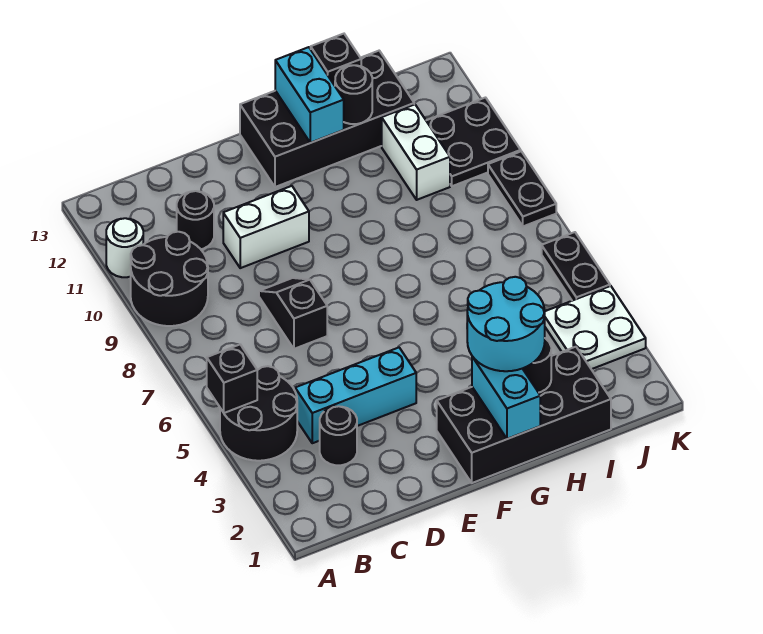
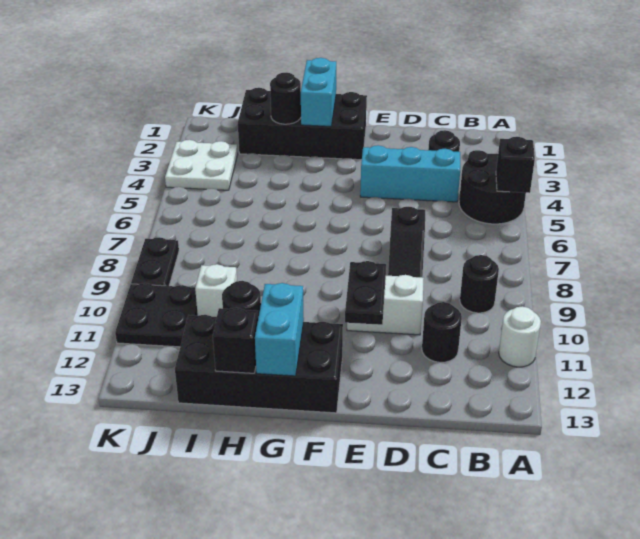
black round brick A9:B10 level 1 -> black round brick B9 level 1
cyan round brick G2:H3 level 3 -> none
white brick I10:I11 level 1 -> white brick I10 level 1
black plate K5:K6 level 1 -> black plate E10:E11 level 2

